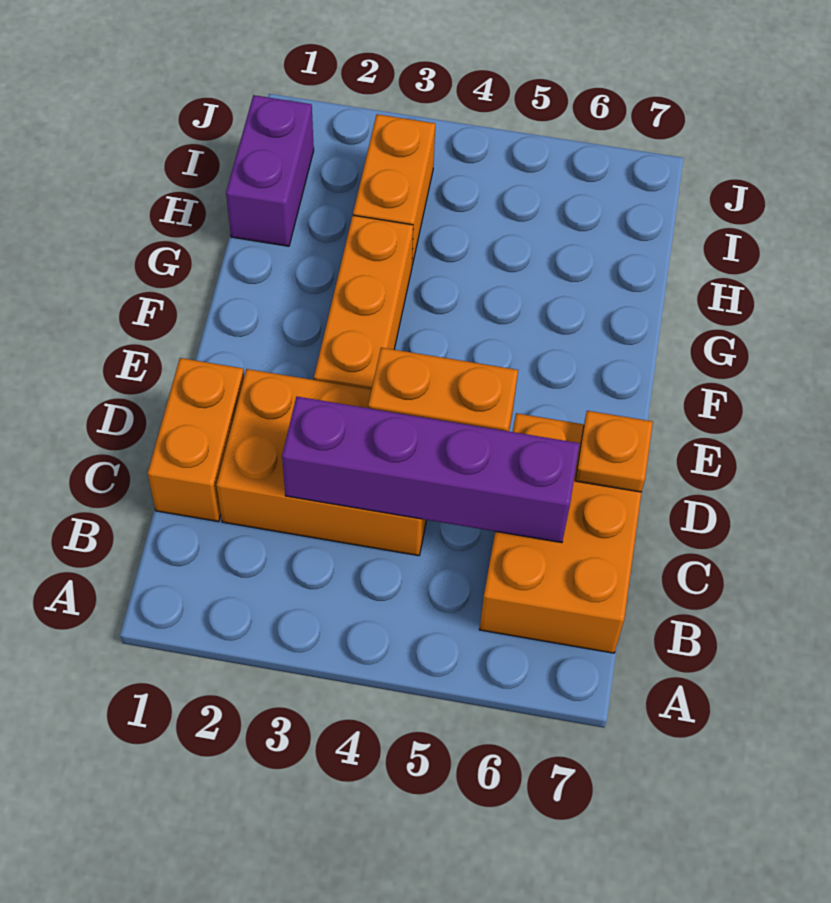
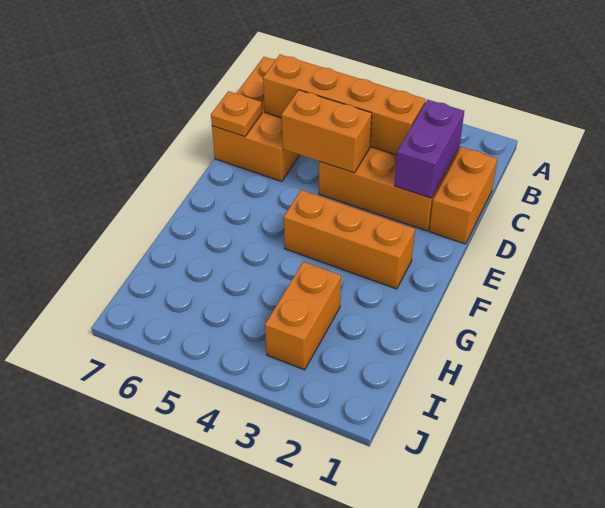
purple brick C3:C6 level 2 -> orange brick C3:C6 level 2
orange brick E3:G3 level 1 -> orange brick F2:F4 level 1
purple brick H1:I1 level 1 -> purple brick C2:D2 level 2

